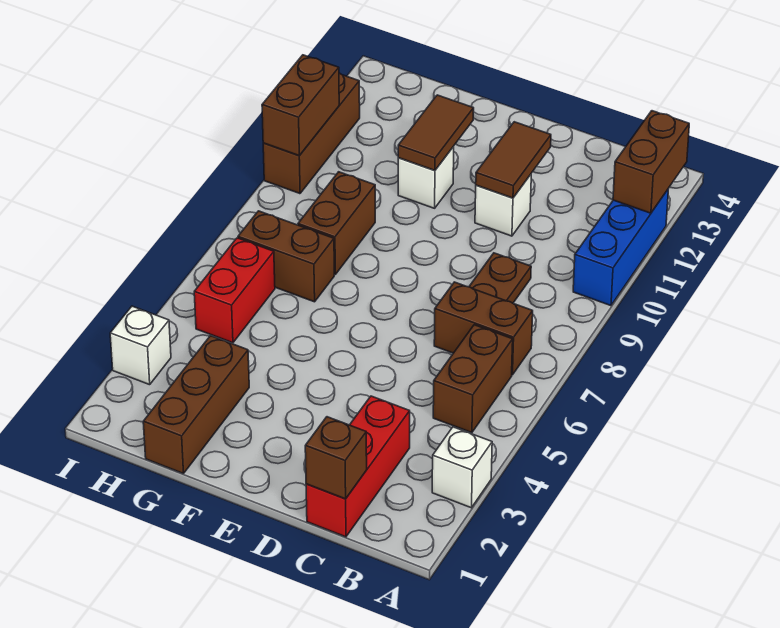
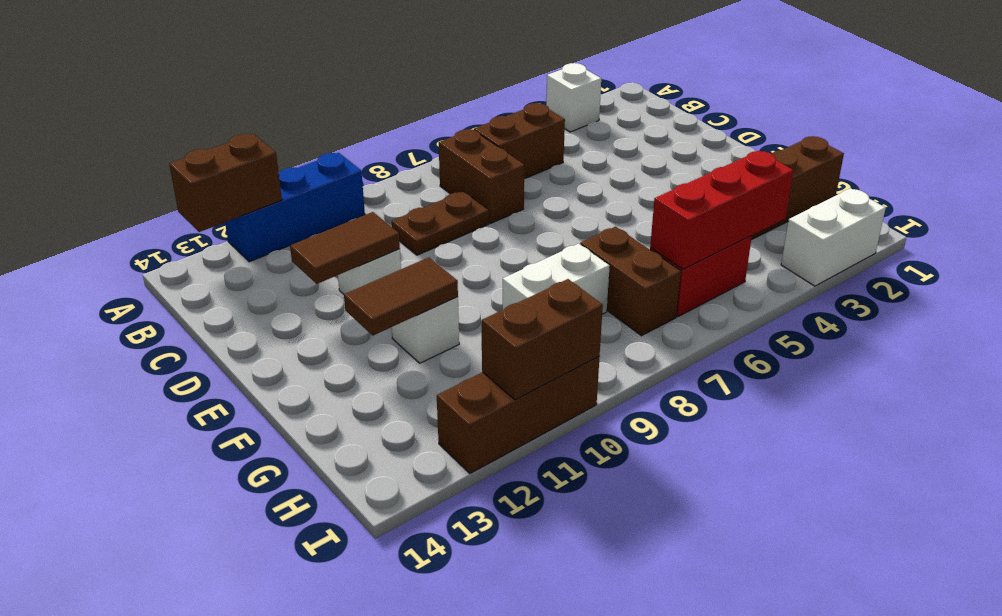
red brick C1:C3 level 1 -> red brick H4:H6 level 2
brown brick C1 level 2 -> none
brown brick G8:G9 level 1 -> white brick G8:G9 level 1
white brick I3 level 1 -> white brick I2:I3 level 1

